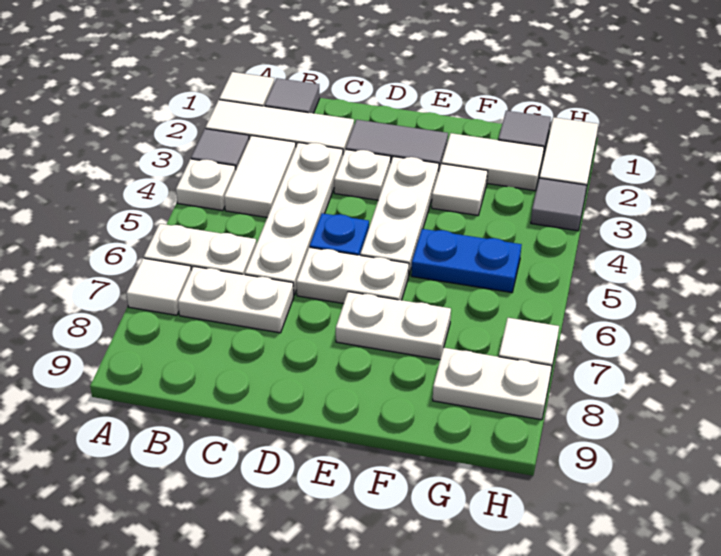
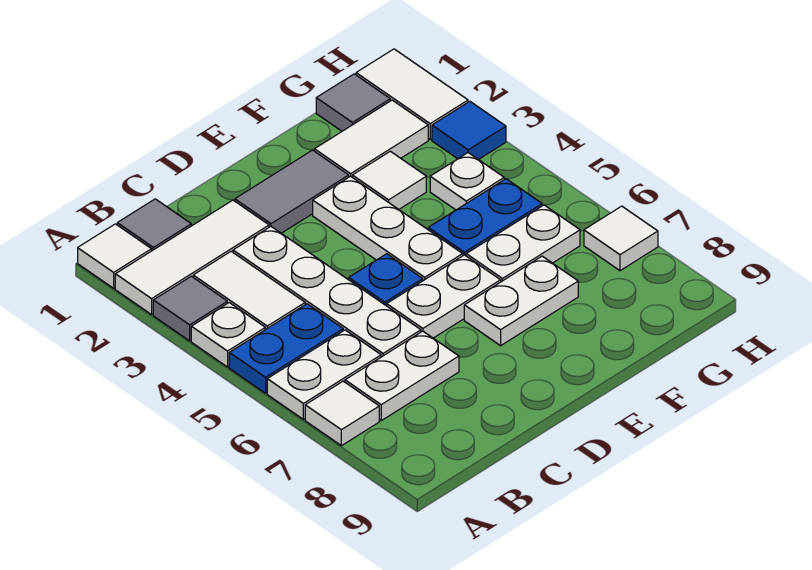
none -> blue plate A5:B5 level 1
white plate D3 level 1 -> white plate G4 level 1
white plate G8:H8 level 1 -> white plate F6:G6 level 1
grey tile H3 level 1 -> blue tile H3 level 1

